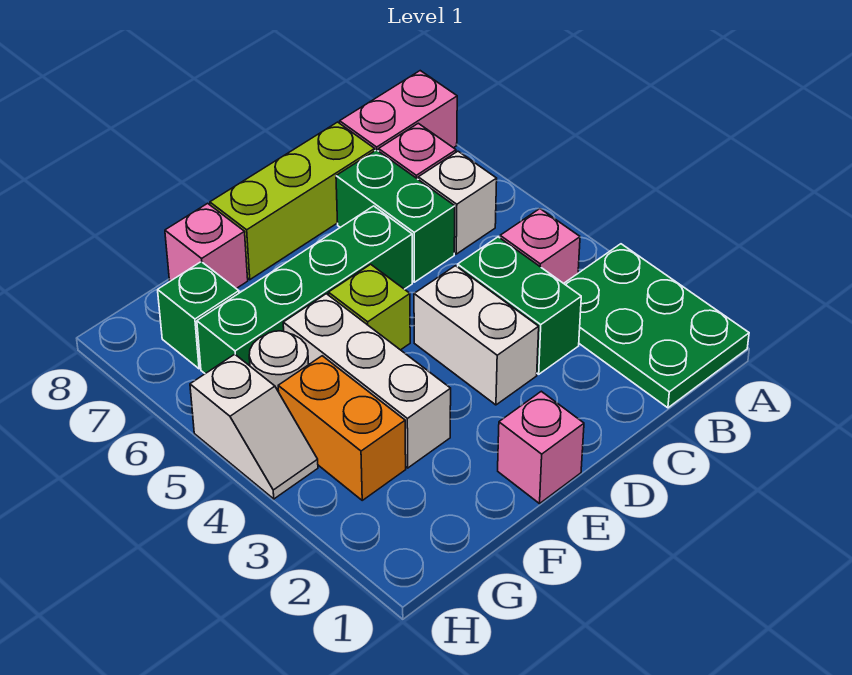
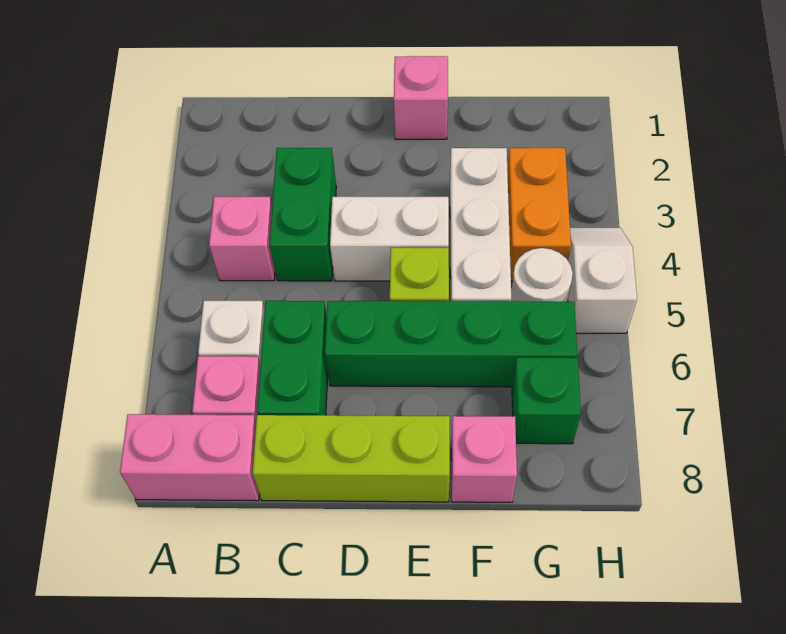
green plate A1:B3 level 1 -> none
white brick D3:D4 level 1 -> white brick D4:E4 level 1

